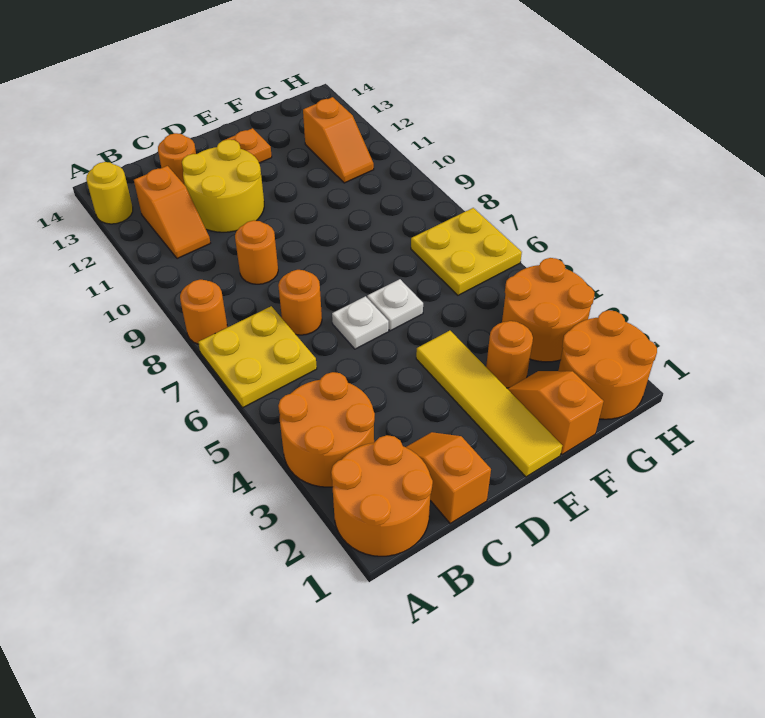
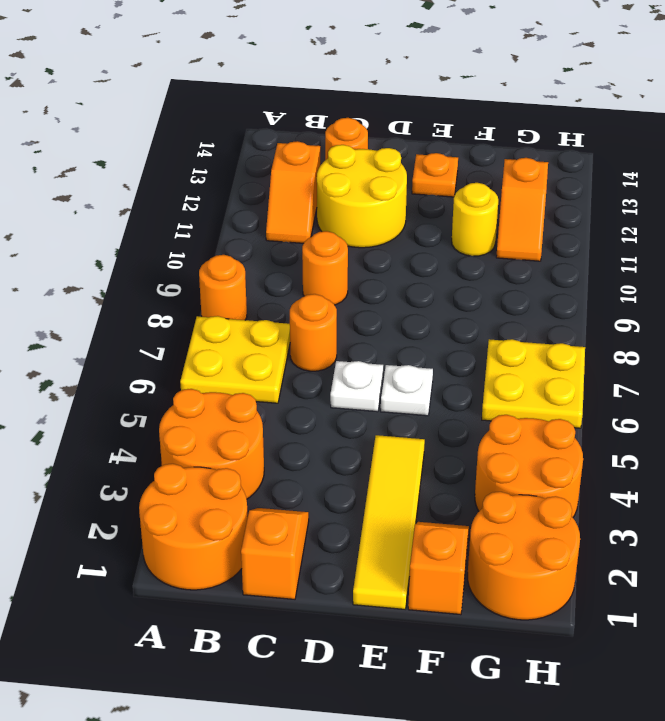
yellow round brick A13 level 1 -> yellow round brick F11 level 1
orange round brick F3 level 1 -> none

